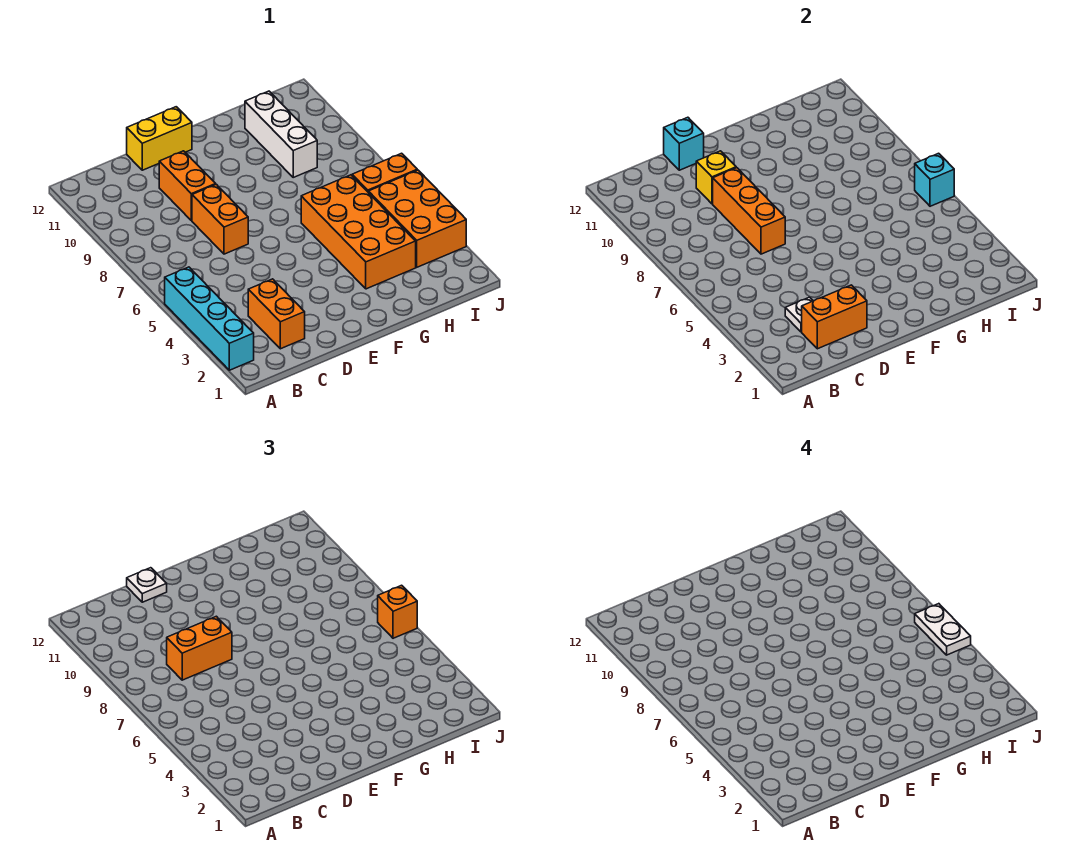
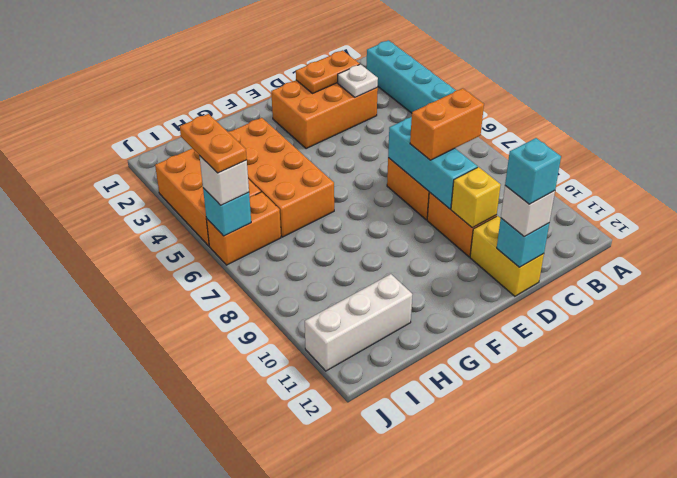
orange brick C2:C3 level 1 -> orange brick C2:E3 level 1
orange brick C2:D2 level 2 -> orange plate C2:D2 level 2
orange brick D7:D9 level 2 -> cyan brick D7:D9 level 2
yellow brick D12:E12 level 1 -> yellow brick D11:D12 level 1
white plate D12 level 3 -> white brick D12 level 3
none -> cyan brick D12 level 4
white brick H9:H11 level 1 -> white brick H11:J11 level 1
white plate J5:J6 level 4 -> orange plate J5:J6 level 4
orange brick J6 level 3 -> white brick J6 level 3

